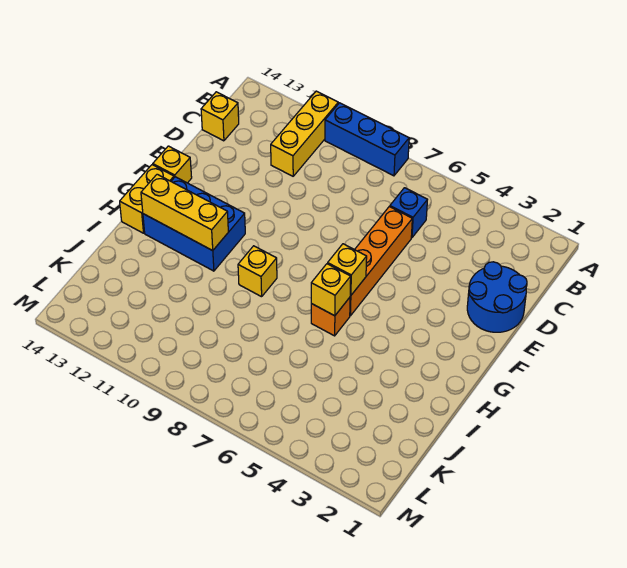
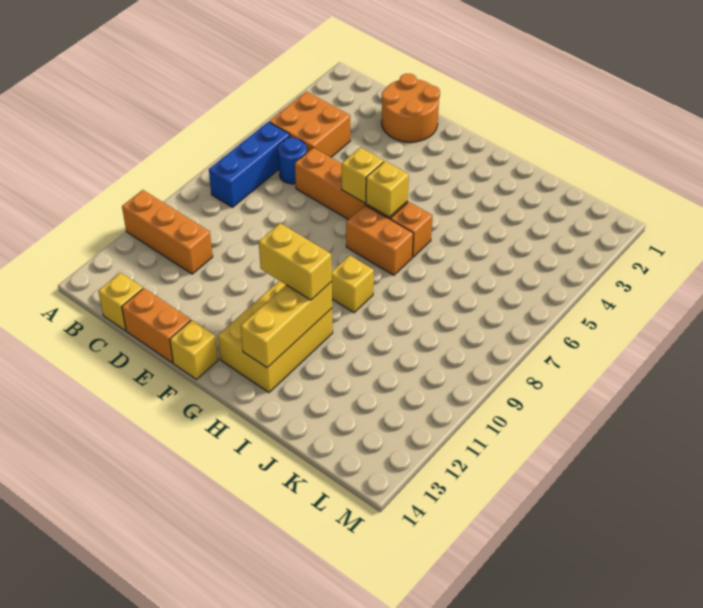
blue brick A8:A10 level 1 -> blue brick B6:B8 level 1
yellow brick A11:C11 level 1 -> orange brick A11:C11 level 1
none -> orange brick B4:C5 level 1
blue brick C6 level 1 -> blue round brick C6 level 1
blue round brick D1:E2 level 1 -> orange round brick D1:E2 level 1
none -> orange brick D14:E14 level 1
none -> orange brick G7:H7 level 1
blue brick G11:H13 level 1 -> yellow brick G11:H13 level 1
yellow brick G14:H14 level 1 -> yellow brick G11:H11 level 3
yellow brick H6 level 2 -> yellow brick F6 level 2

